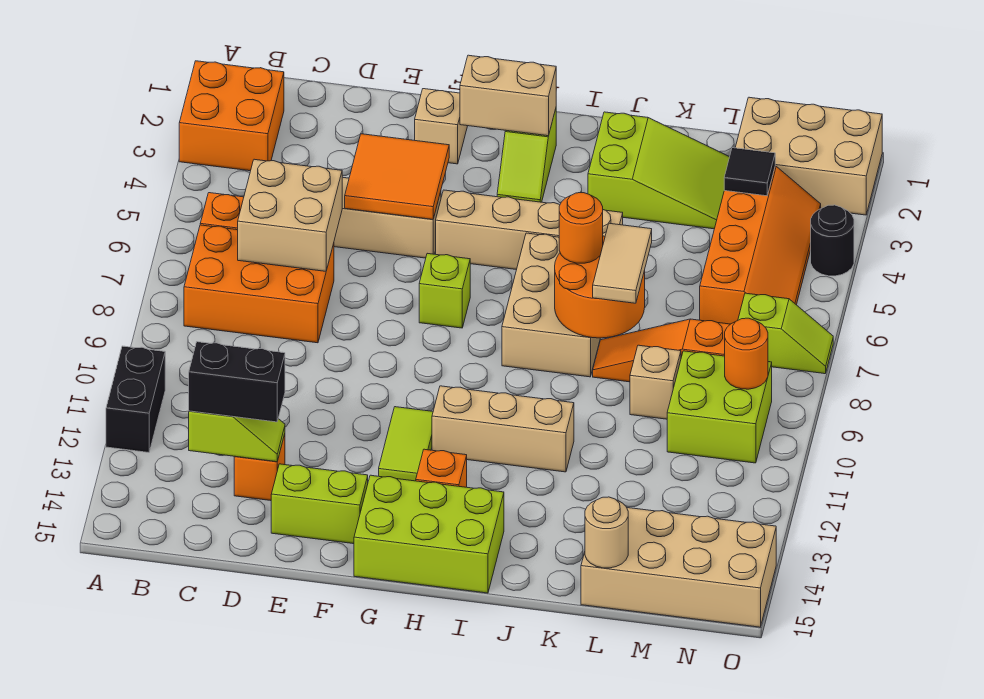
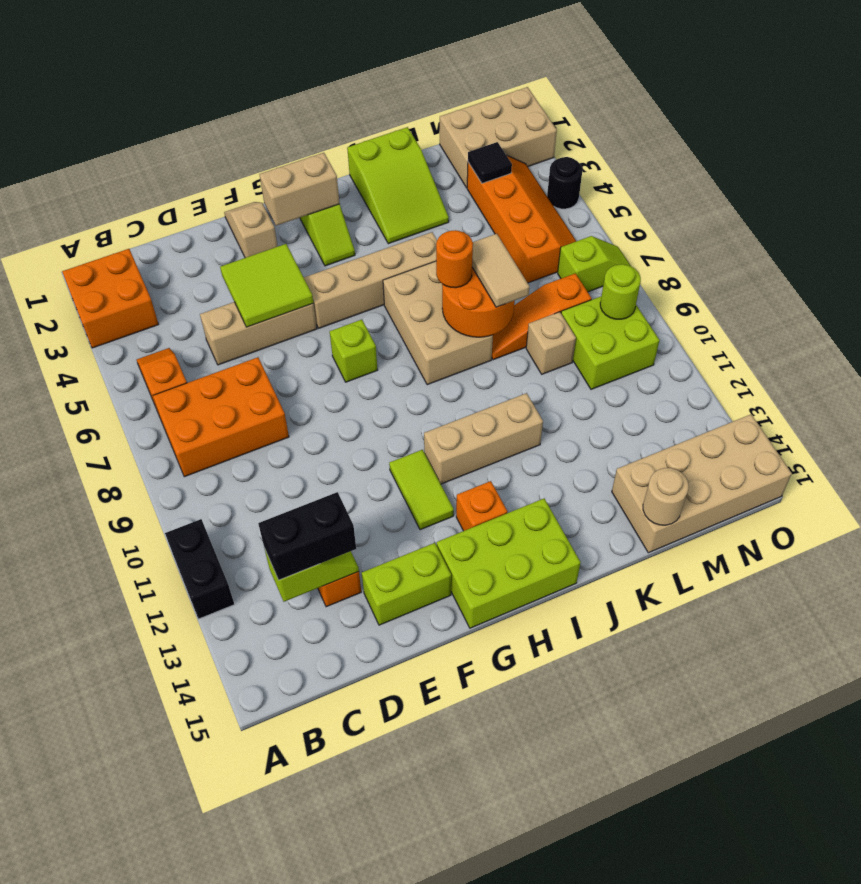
tan brick C6:D7 level 2 -> none
orange tile E4:F5 level 2 -> lime tile E4:F5 level 2
lime slope J2:L3 level 1 top J -> lime slope J1:K3 level 1 top 1
orange round brick N9 level 2 -> lime round brick N9 level 2

